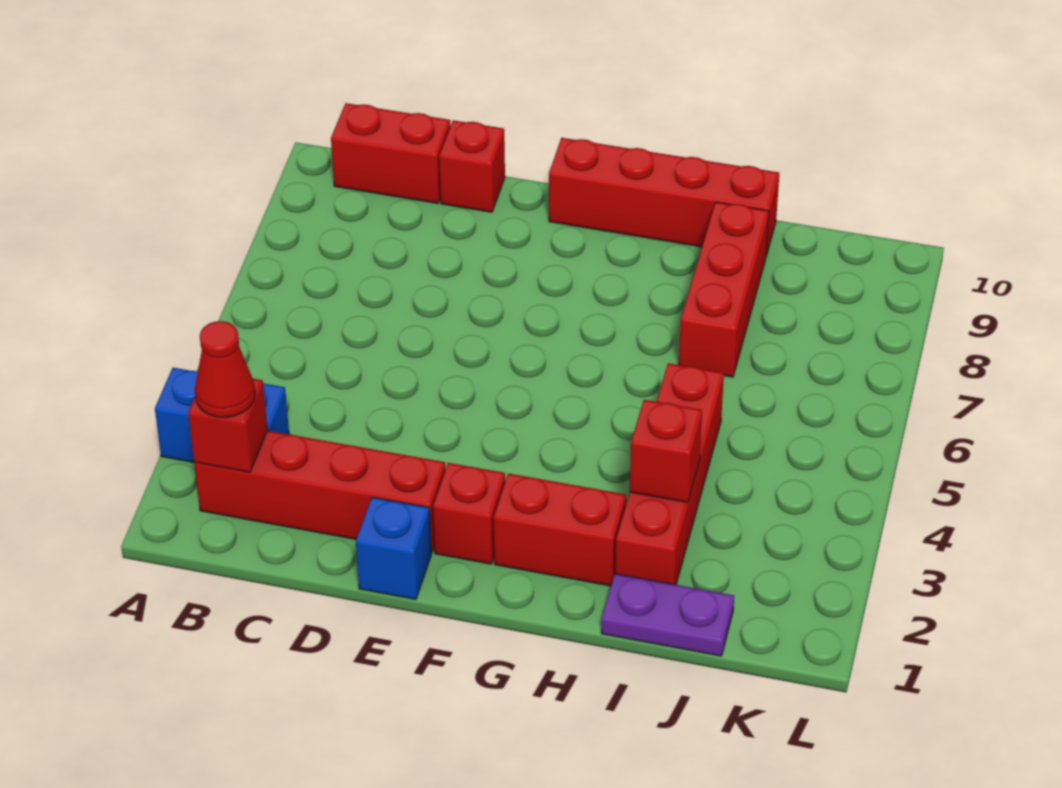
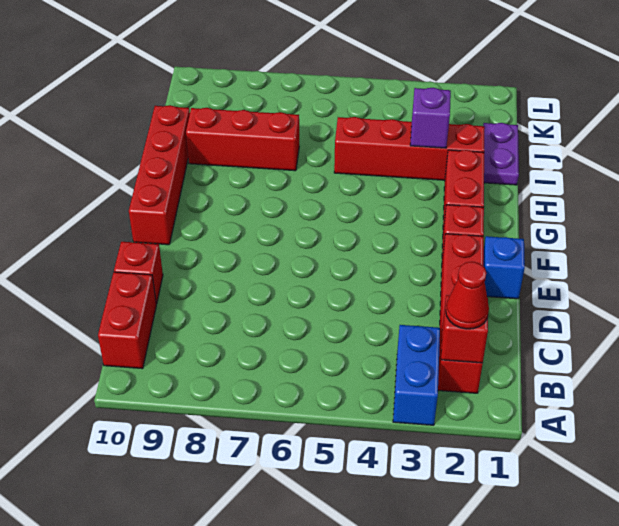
red brick I3 level 2 -> purple brick I3 level 2

